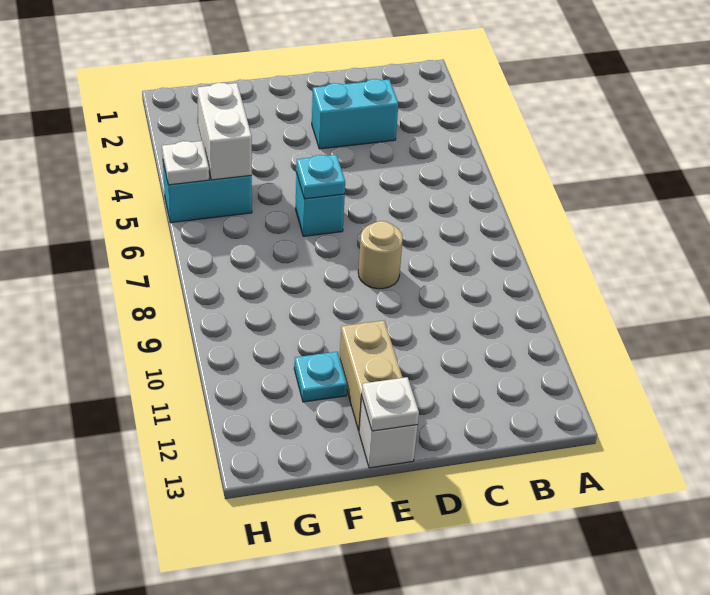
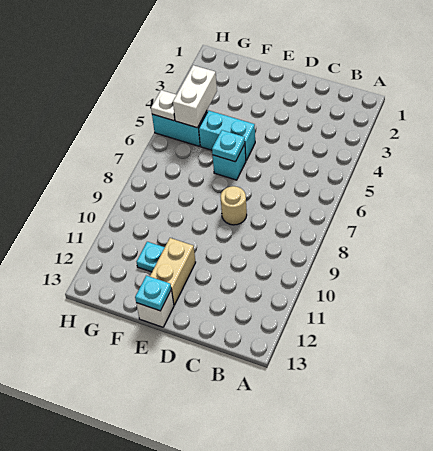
cyan brick C3:D3 level 1 -> cyan brick E5:F5 level 1
white plate E13 level 2 -> cyan plate E13 level 2

